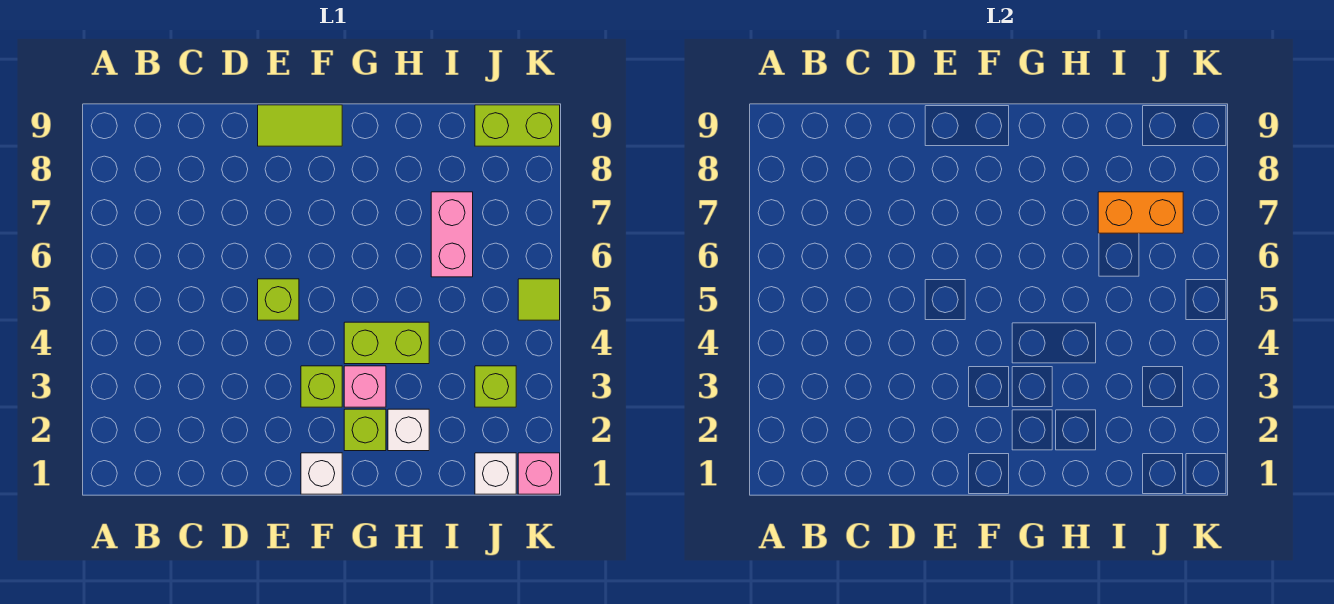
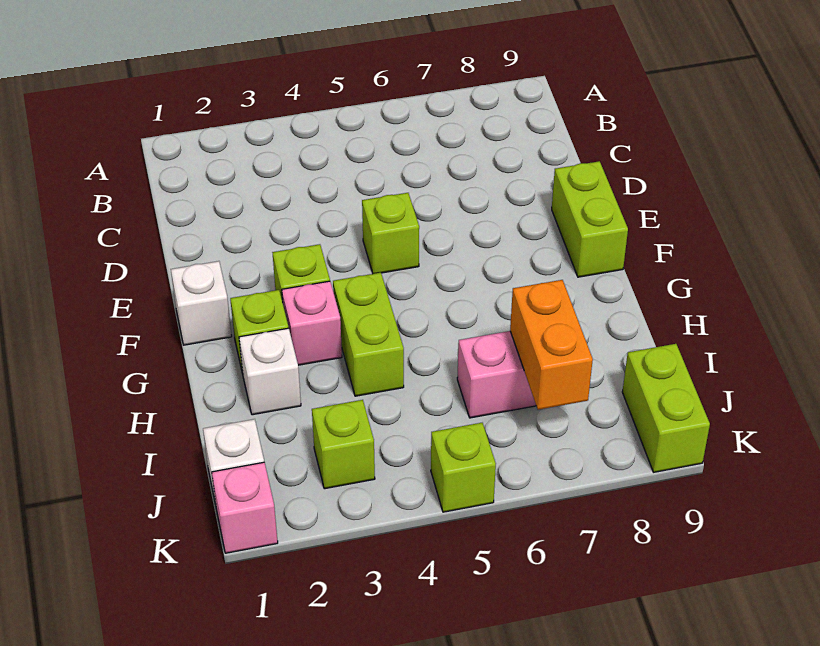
lime tile E9:F9 level 1 -> lime brick E9:F9 level 1
lime tile K5 level 1 -> lime brick K5 level 1

